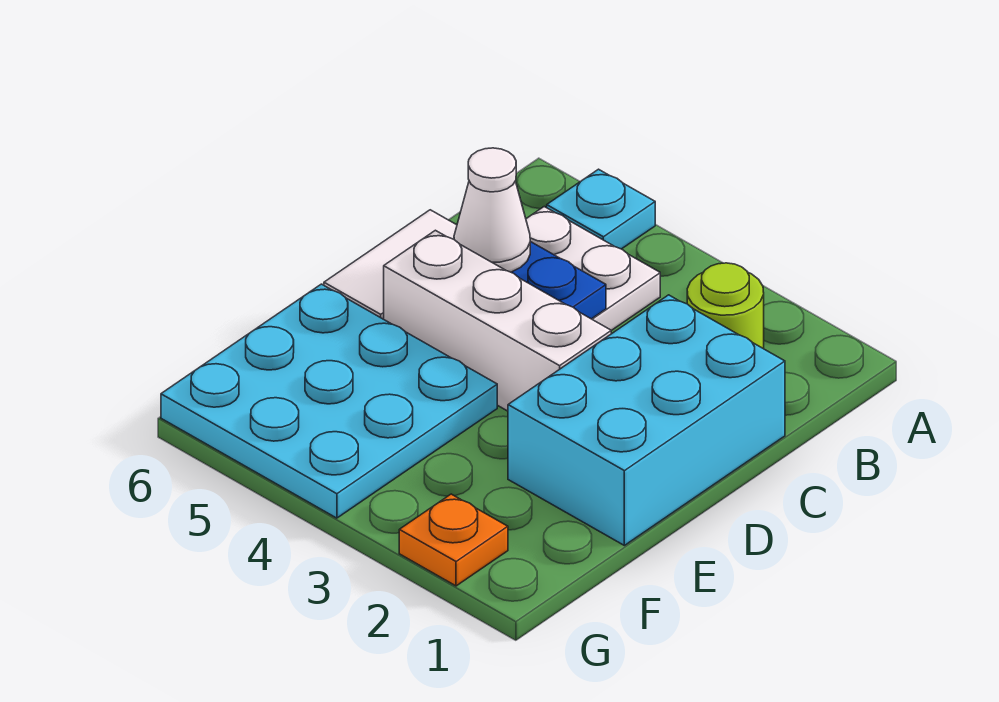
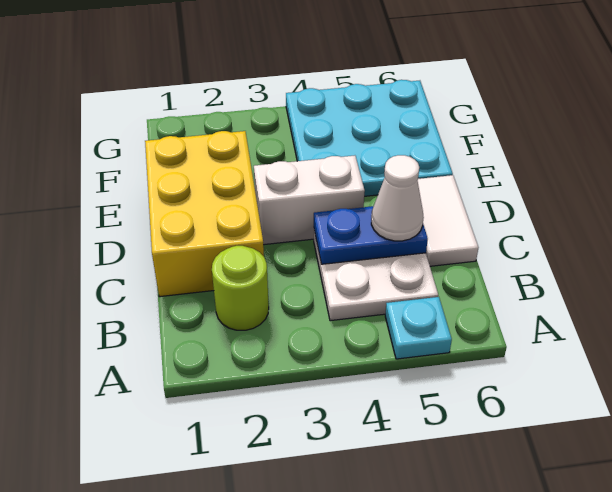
cyan brick C1:E2 level 1 -> yellow brick C1:E2 level 1
white brick D3:D5 level 1 -> white brick D3:D4 level 1
orange plate G2 level 1 -> none

